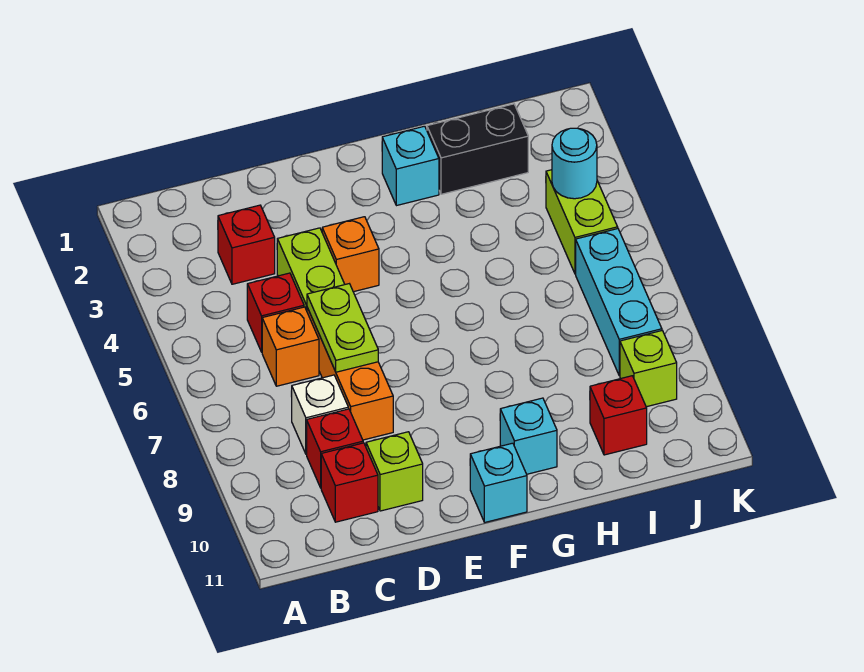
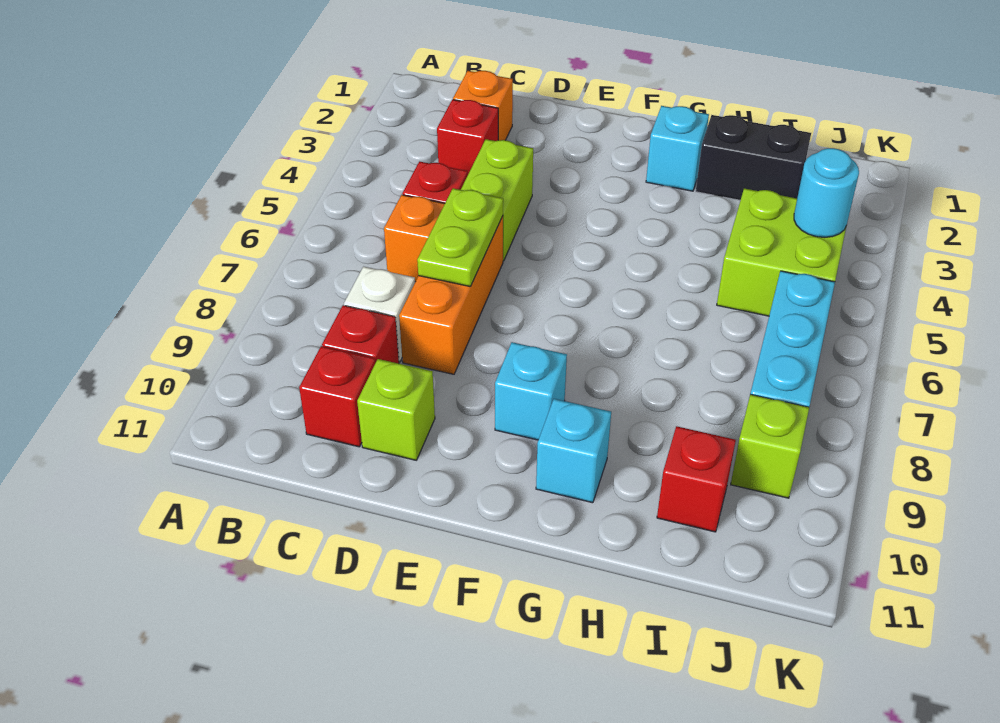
orange brick E4 level 1 -> orange brick C2 level 1
cyan brick F11 level 1 -> cyan brick F9 level 1
lime brick J4:J5 level 1 -> lime brick I4:J5 level 1

